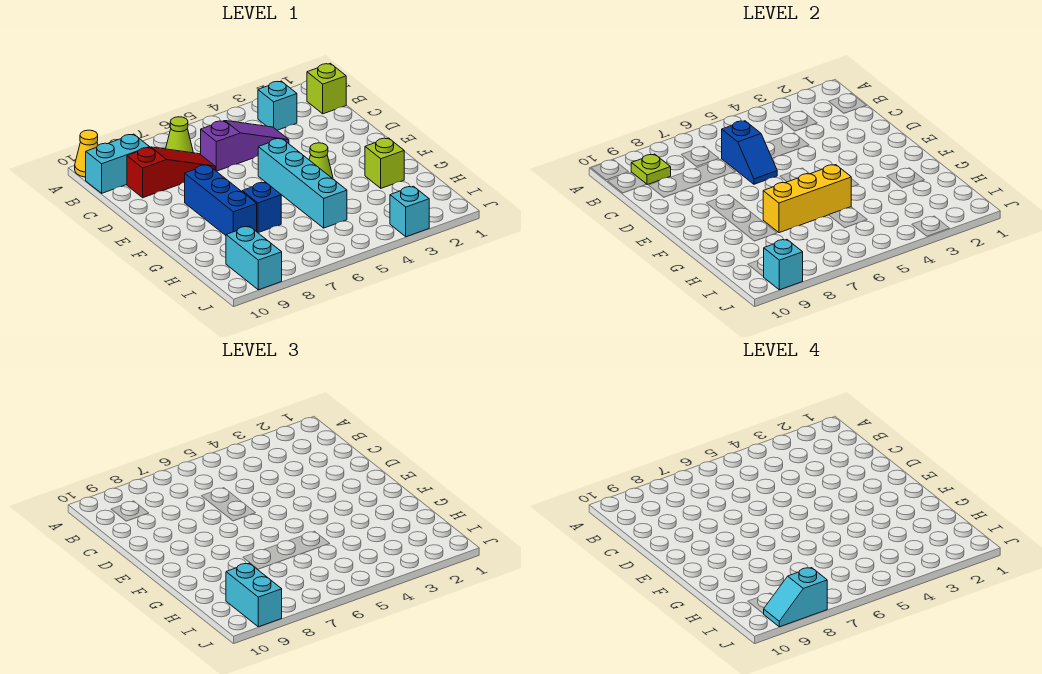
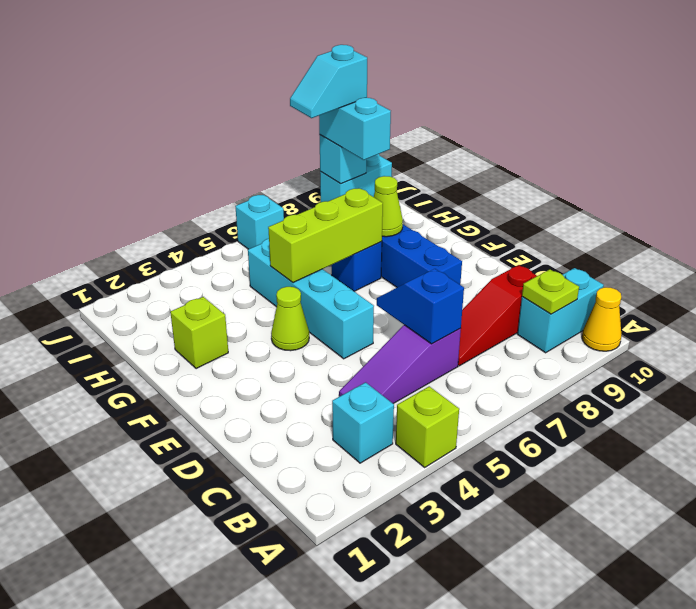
lime brick B1 level 1 -> lime brick A4 level 1
lime cone B7 level 1 -> lime cone G8 level 2
yellow brick G5:G7 level 2 -> lime brick G5:G7 level 2
cyan brick I9:J9 level 1 -> cyan brick J9:J10 level 1
cyan brick J3 level 1 -> cyan brick J6 level 1
cyan slope J8:J9 level 4 top 8 -> cyan slope J8:J9 level 4 top 9

